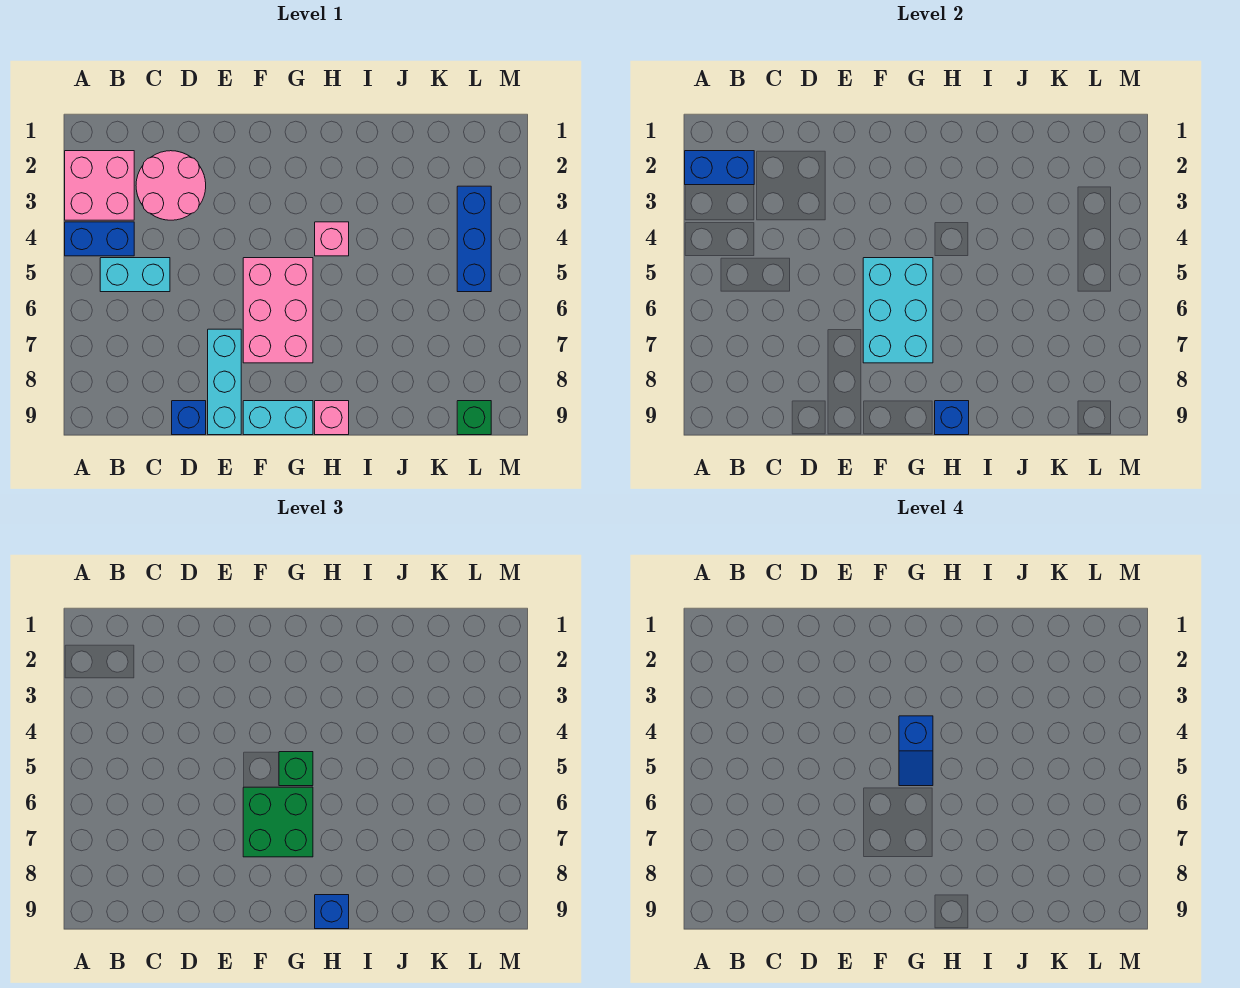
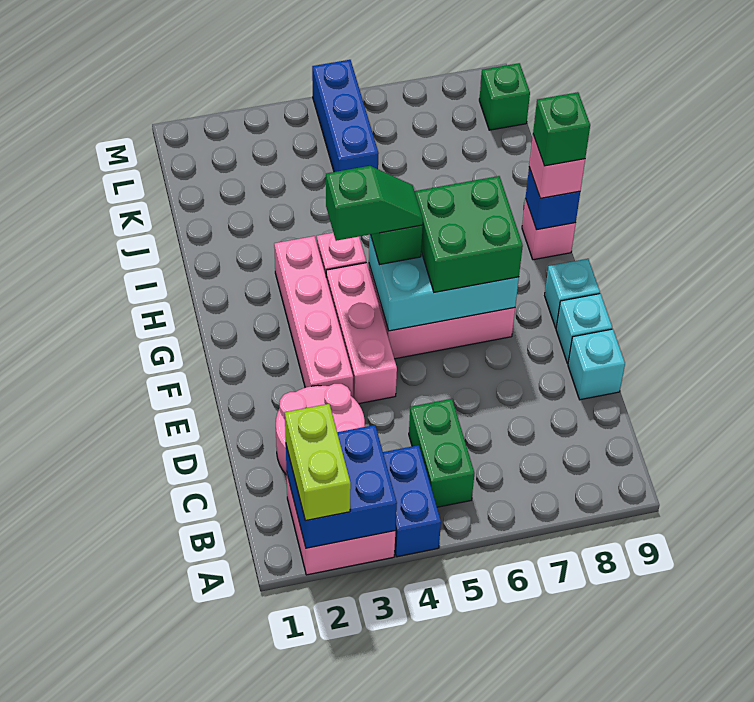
blue brick A2:B2 level 2 -> blue brick A2:B3 level 2
none -> lime brick A2:B2 level 3
cyan brick B5:C5 level 1 -> green brick B5:C5 level 1
blue brick D9 level 1 -> cyan brick D9 level 1
none -> pink brick E3:H3 level 1
none -> pink brick E4:G4 level 1
cyan brick E7:E9 level 1 -> cyan brick E9 level 1
cyan brick F9:G9 level 1 -> cyan brick F9 level 1
blue slope G4:G5 level 4 top 4 -> green slope G4:G5 level 4 top 4
blue brick H9 level 3 -> pink brick H9 level 3
none -> green brick H9 level 4
blue brick L3:L5 level 1 -> blue brick K5:M5 level 1

